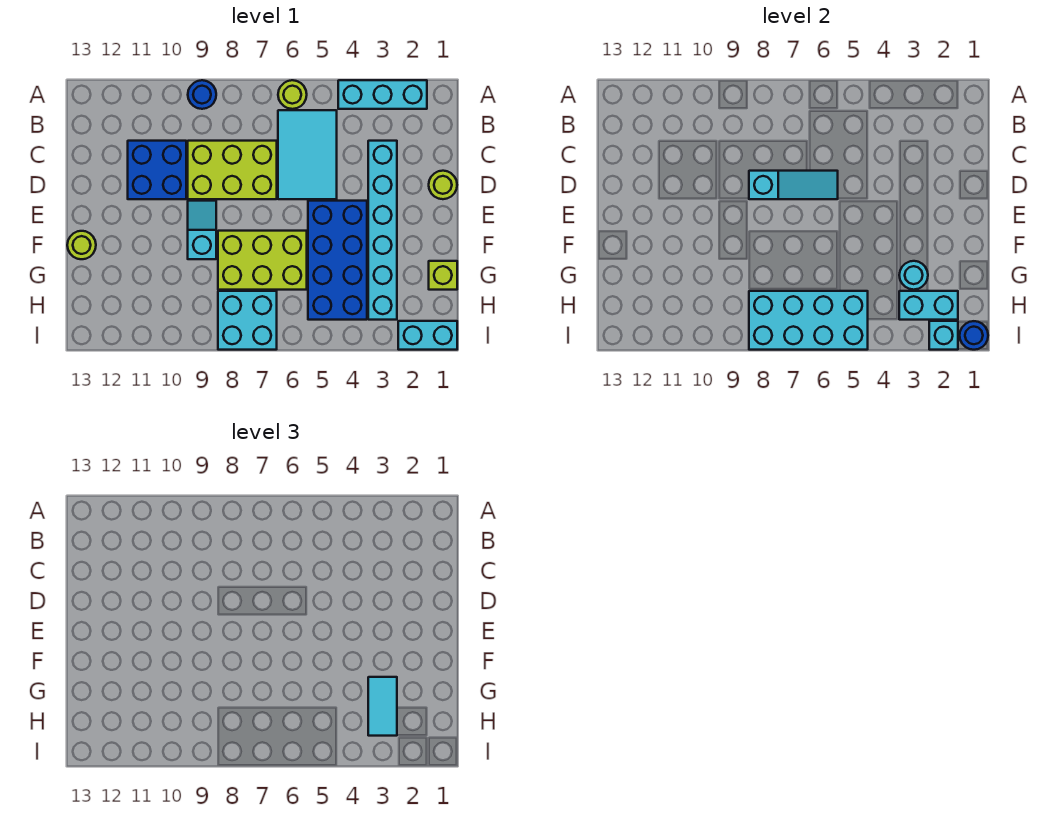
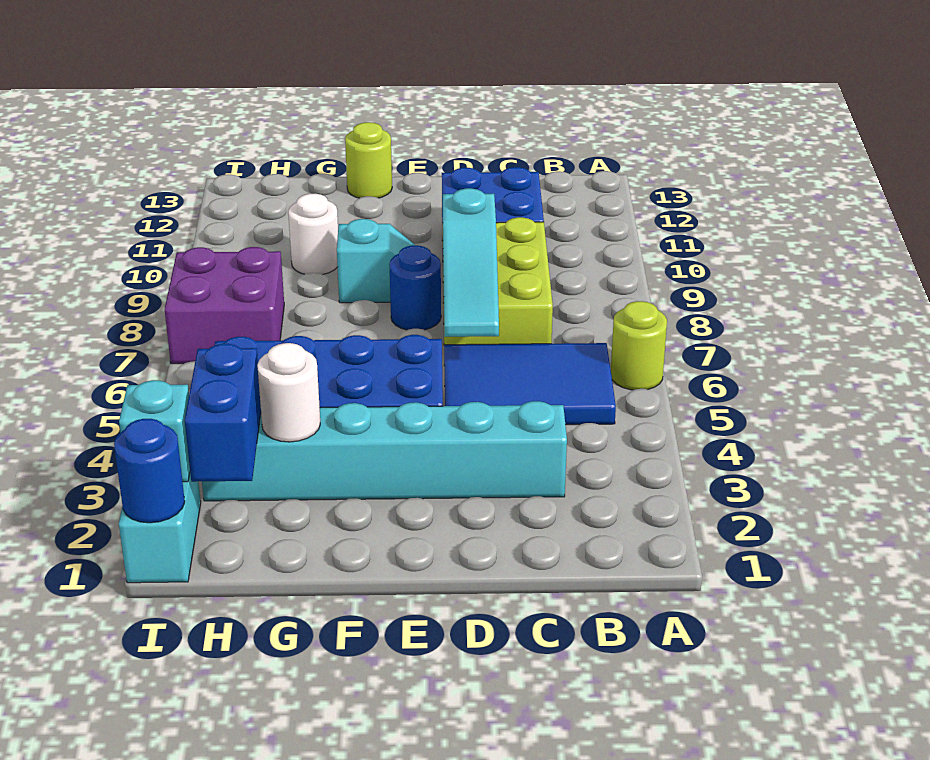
cyan brick A2:A4 level 1 -> none
blue round brick A9 level 1 -> blue round brick E8 level 1
cyan tile B5:D6 level 1 -> blue tile B5:D6 level 1
lime round brick D1 level 1 -> none
lime brick F6:G8 level 1 -> none
lime brick G1 level 1 -> none
cyan round brick G3 level 2 -> white round brick G3 level 2
cyan tile G3:H3 level 3 -> none
none -> white round brick G10 level 1
cyan brick H2:H3 level 2 -> blue brick H2:H3 level 2
cyan brick H5:I8 level 2 -> none
cyan brick H7:I8 level 1 -> purple brick H7:I8 level 1

